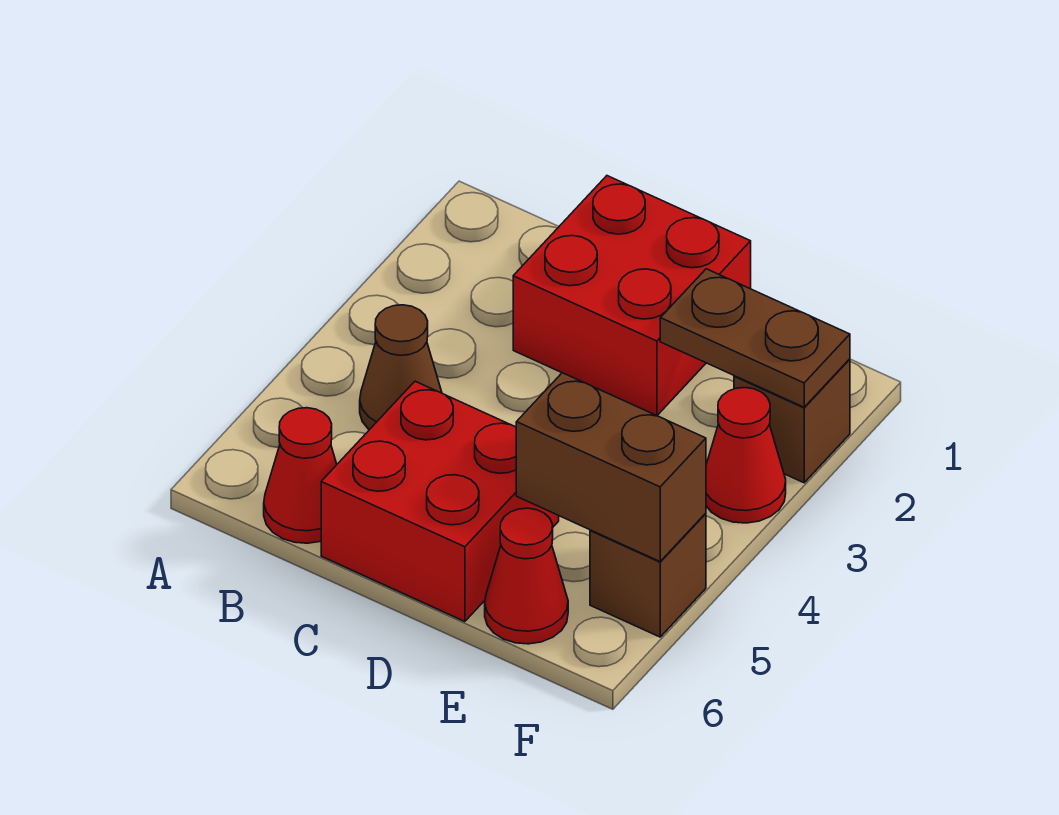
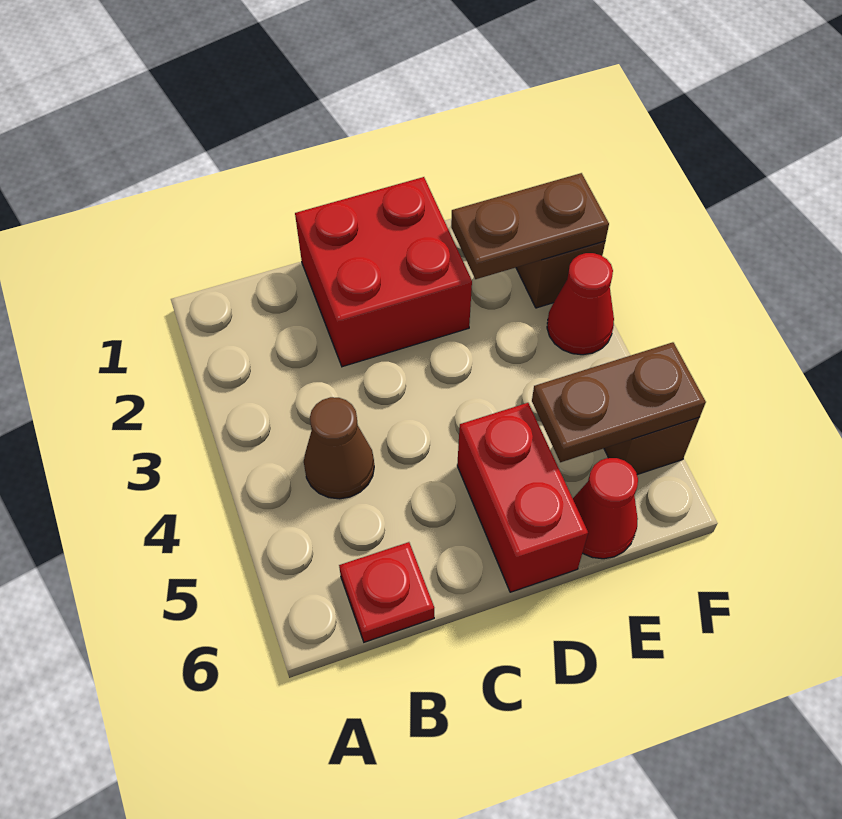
red cone B6 level 1 -> red plate B6 level 1
red brick C5:D6 level 1 -> red brick D5:D6 level 1
brown brick E5:F5 level 2 -> brown plate E5:F5 level 2

